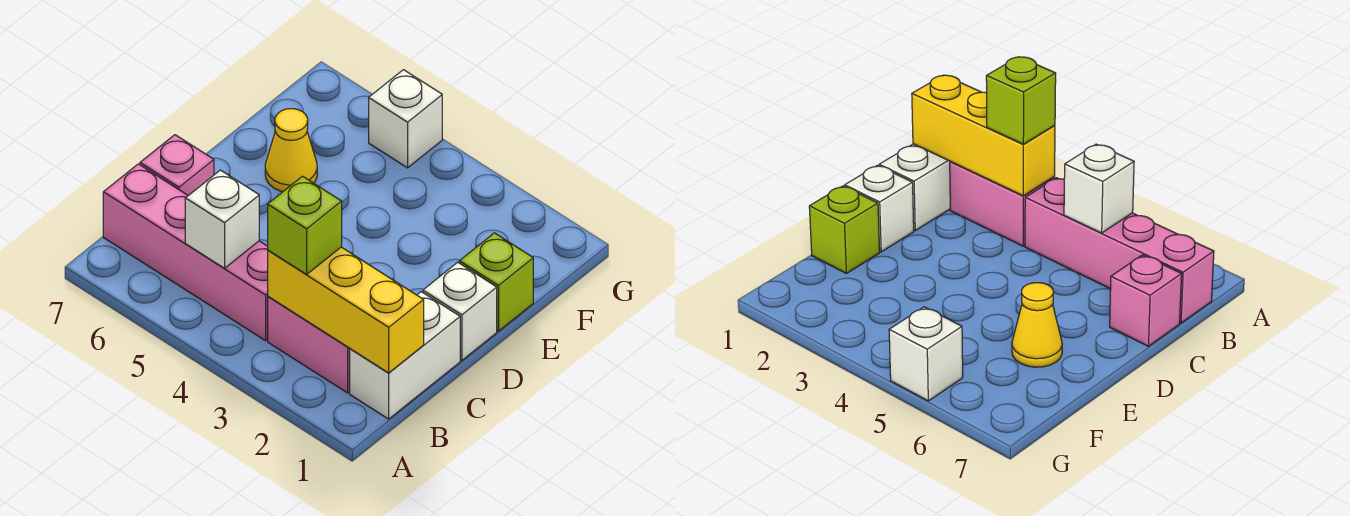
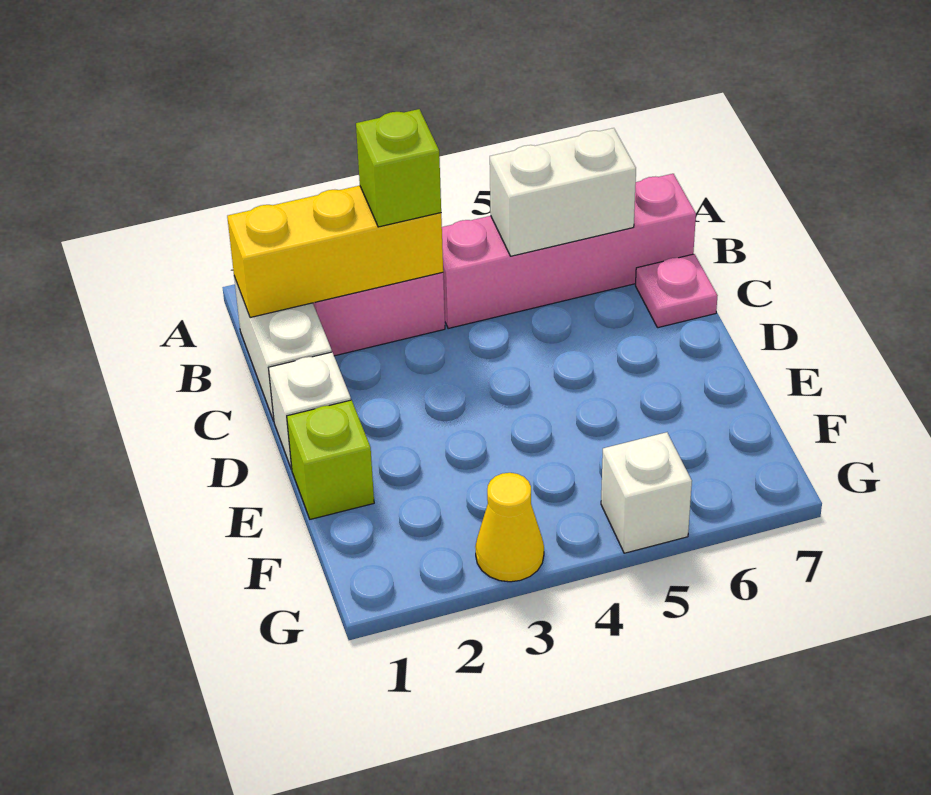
white brick B5 level 2 -> white brick B5:B6 level 2
pink brick C7 level 1 -> pink plate C7 level 1
yellow cone E6 level 1 -> yellow cone G3 level 1

